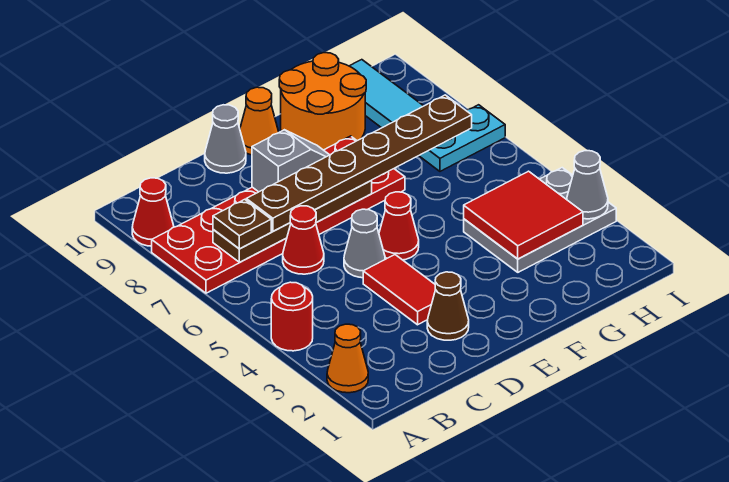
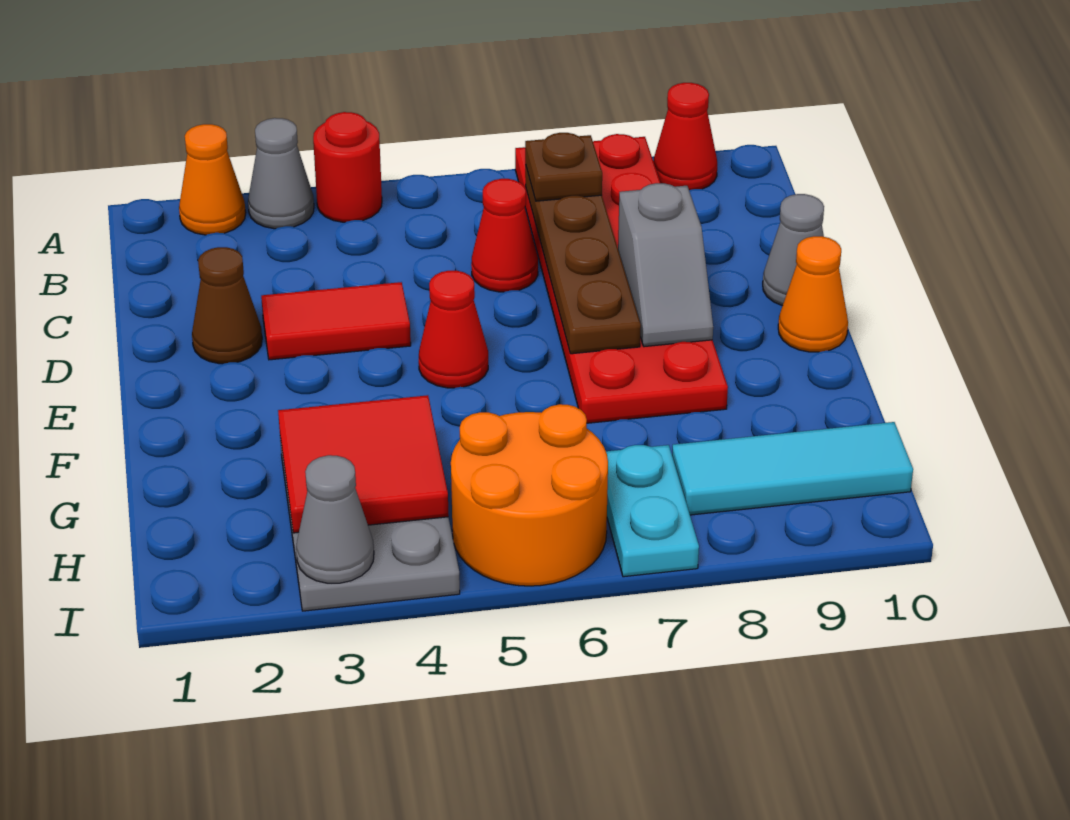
brown plate C7:H7 level 3 -> none
grey cone D5 level 1 -> grey cone A3 level 1
orange round brick F9:G10 level 1 -> orange round brick H5:I6 level 1

